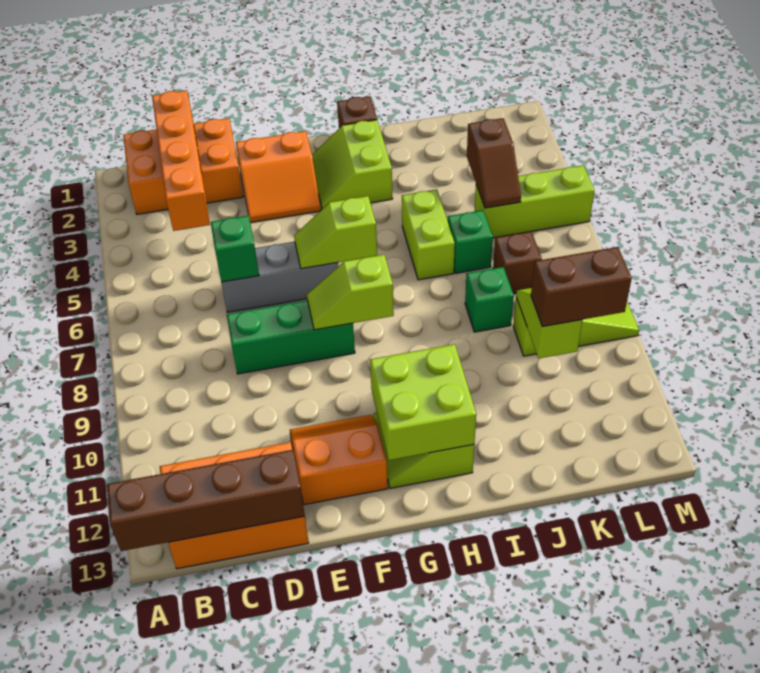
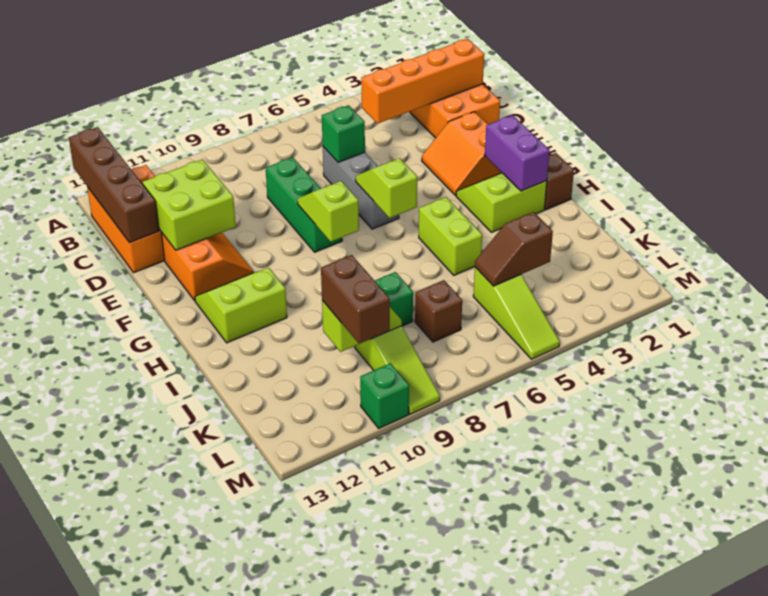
none -> purple brick G2:H2 level 2
lime brick G11:H12 level 2 -> lime brick D11:E12 level 2
lime brick I5:I6 level 1 -> lime brick H5:I5 level 1
green brick J6 level 1 -> green brick M10 level 1
lime brick K5:M5 level 1 -> lime slope K5:M5 level 1 top K

